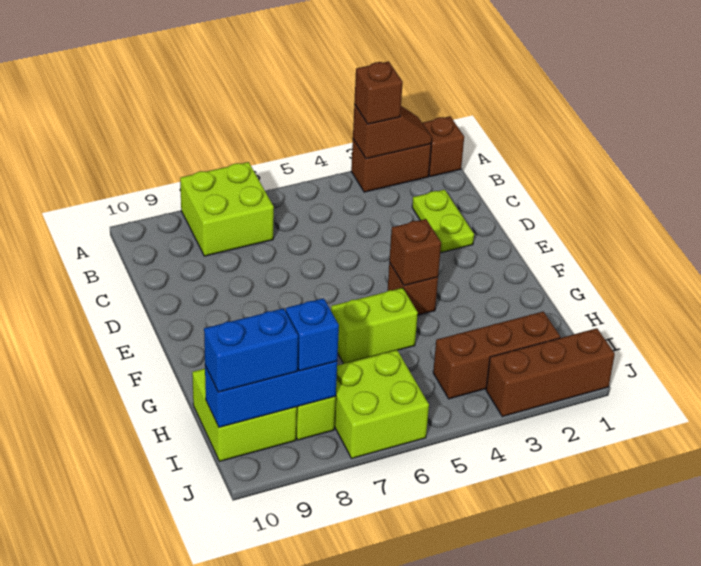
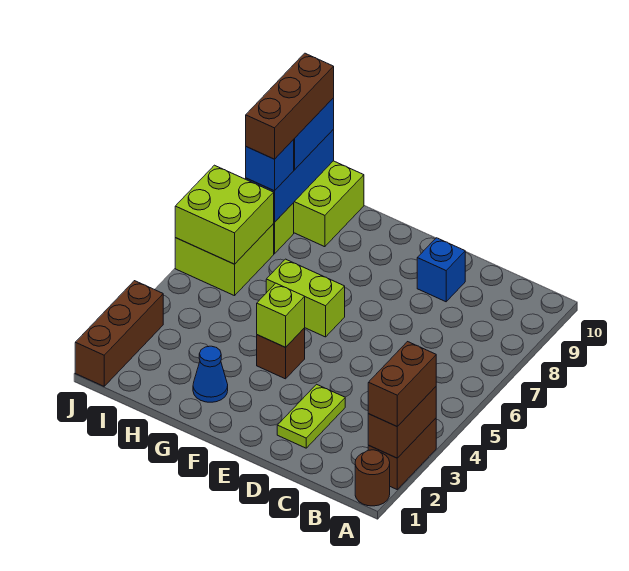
brown brick A1 level 1 -> brown round brick A1 level 1
brown slope A2:A3 level 2 top 3 -> brown brick A2:A3 level 2
brown brick A3 level 3 -> brown brick A2:A3 level 3
lime brick A7:B8 level 1 -> lime brick I6:J7 level 2
lime plate C2:D2 level 1 -> lime plate D2:D3 level 1
none -> blue brick D9 level 1
brown brick F4 level 2 -> lime brick F4 level 2
none -> blue cone G2 level 1
lime brick G5:G6 level 1 -> lime brick F6:G6 level 1
brown brick I2:I4 level 1 -> brown brick I8:I10 level 4

